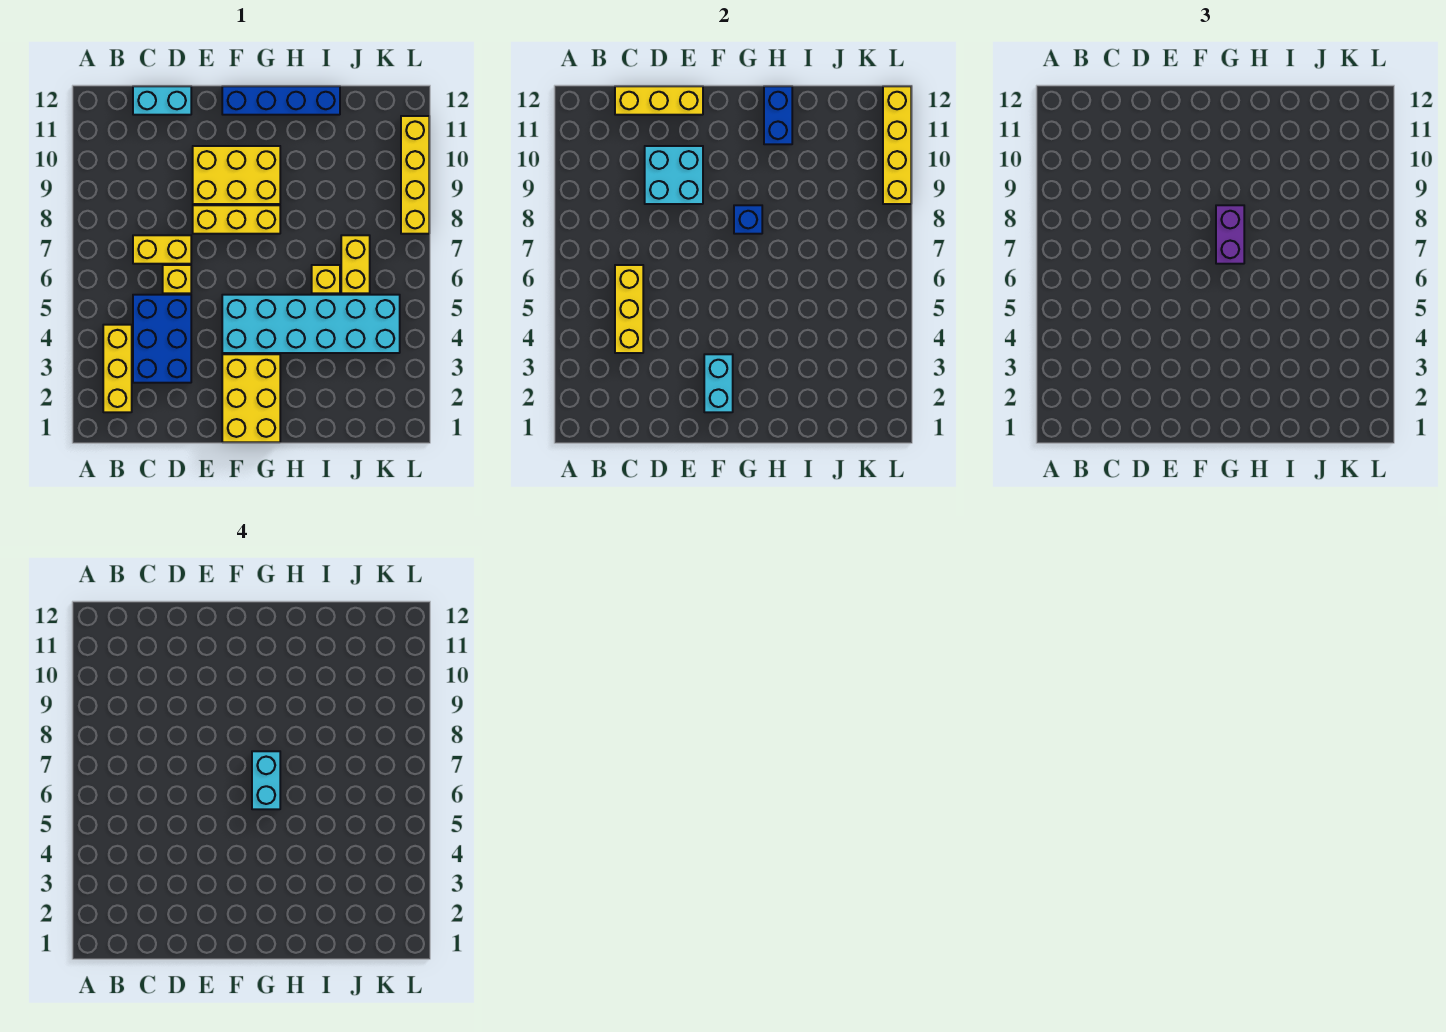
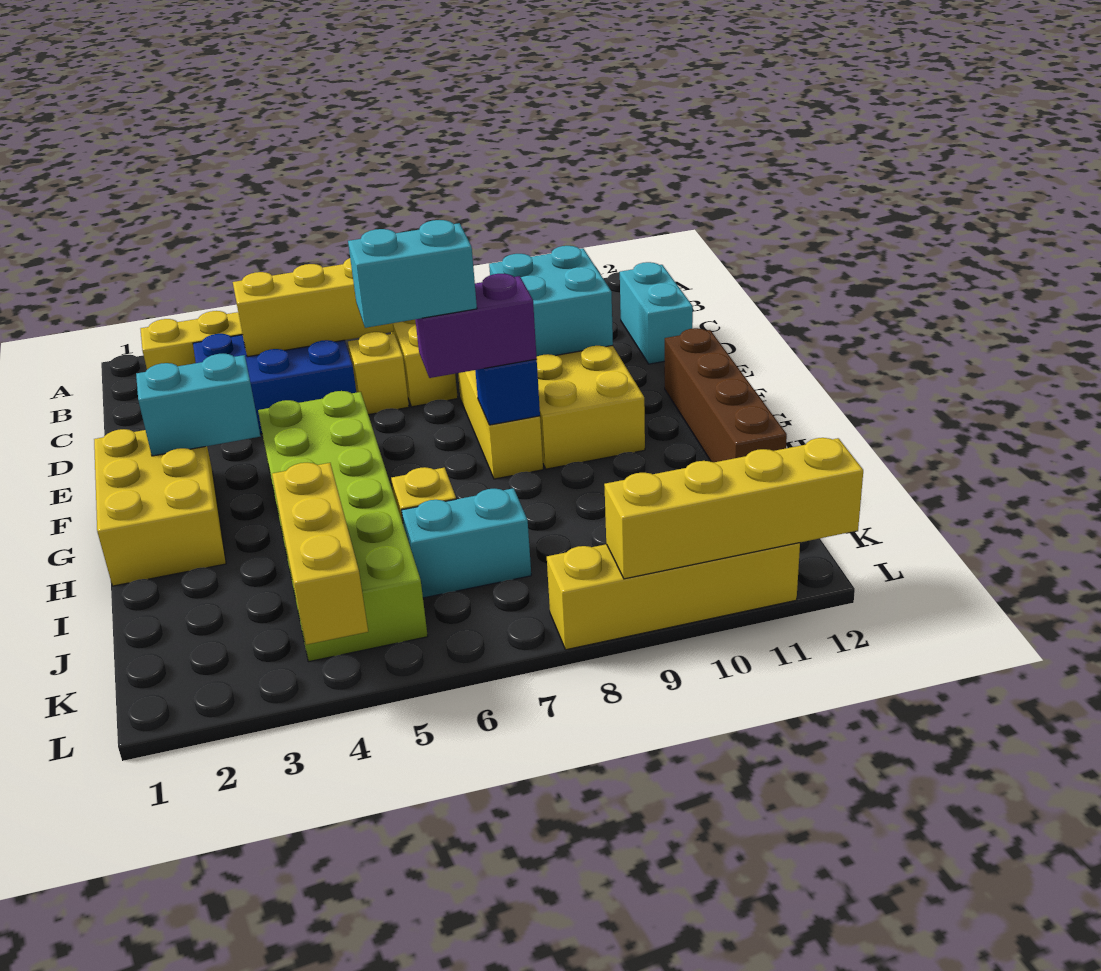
yellow brick C12:E12 level 2 -> yellow brick J4:L4 level 2
yellow brick F1:G3 level 1 -> yellow brick F1:H2 level 1
cyan brick F4:K5 level 1 -> lime brick F4:K5 level 1
blue brick F12:I12 level 1 -> brown brick F12:I12 level 1
blue brick H11:H12 level 2 -> none
yellow brick J6:J7 level 1 -> cyan brick J6:J7 level 1

